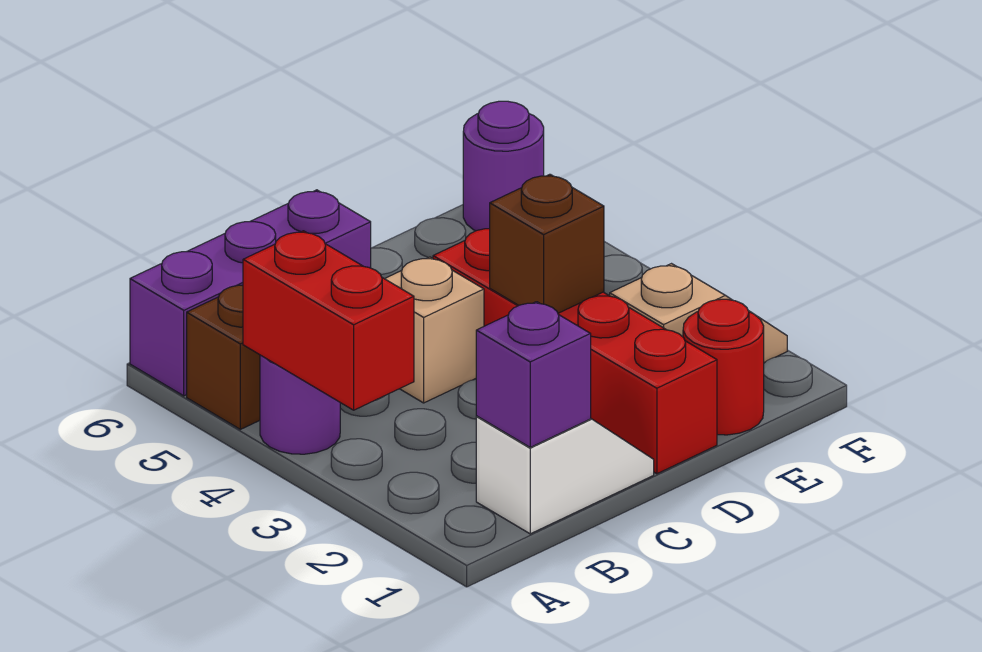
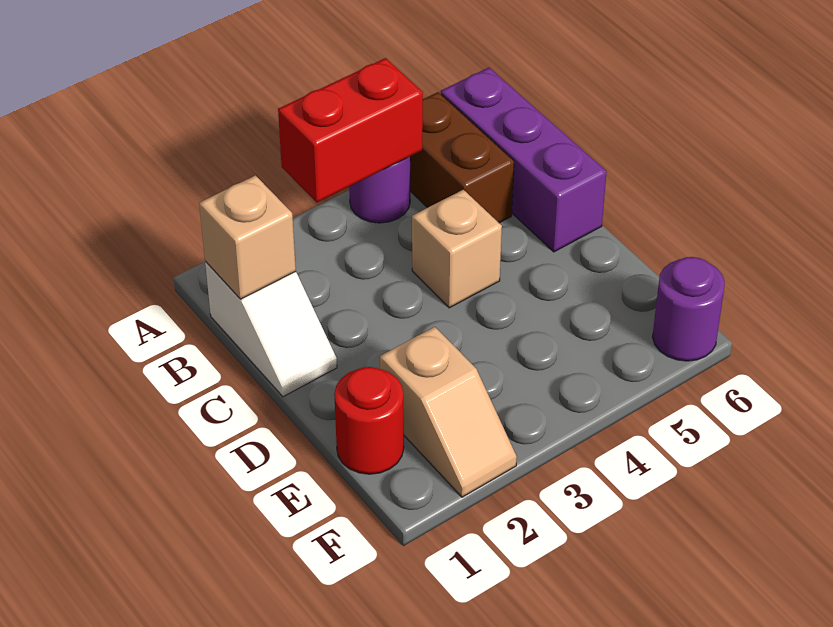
purple brick B1 level 2 -> tan brick B1 level 2
red brick D1:D4 level 1 -> none
brown brick D3 level 2 -> none

